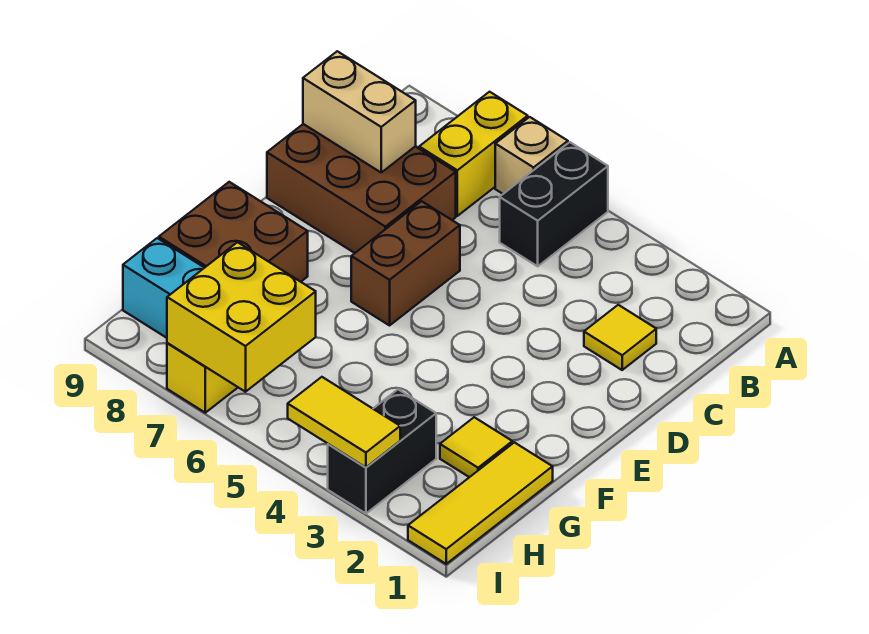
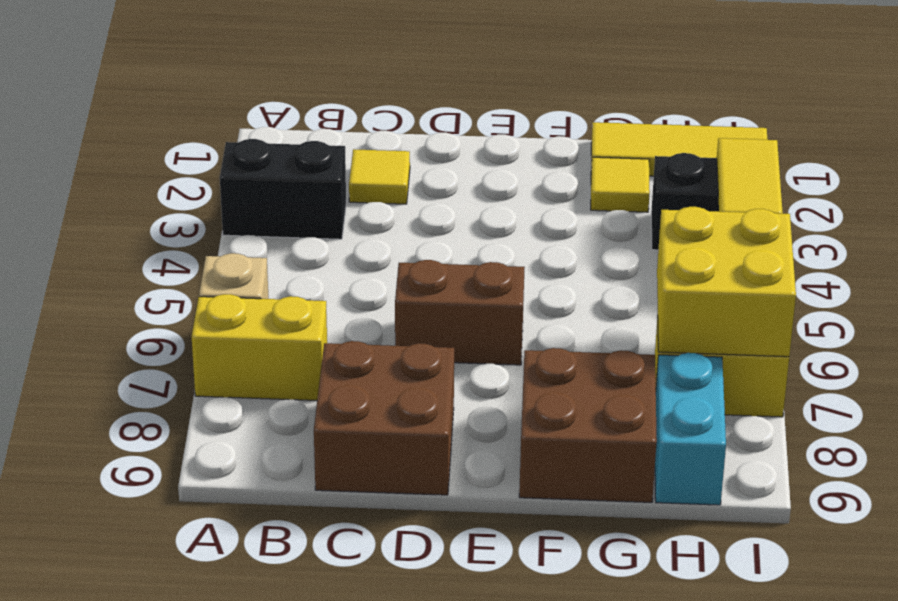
black brick A5:B5 level 1 -> black brick A3:B3 level 1
brown brick C7:D9 level 1 -> brown brick C8:D9 level 1
tan brick C8:C9 level 2 -> none

